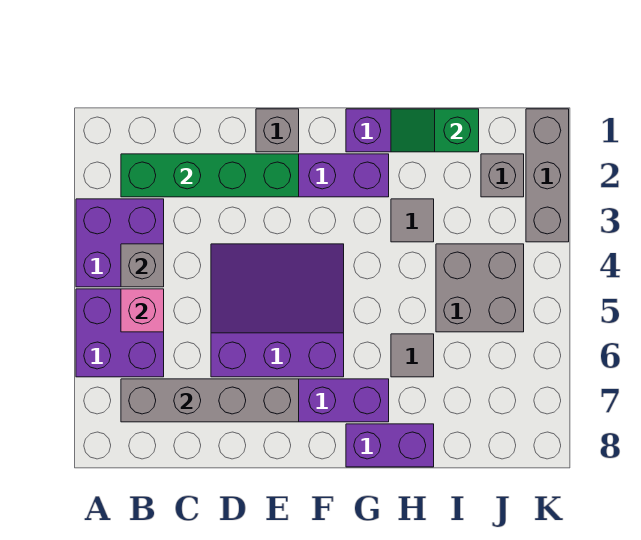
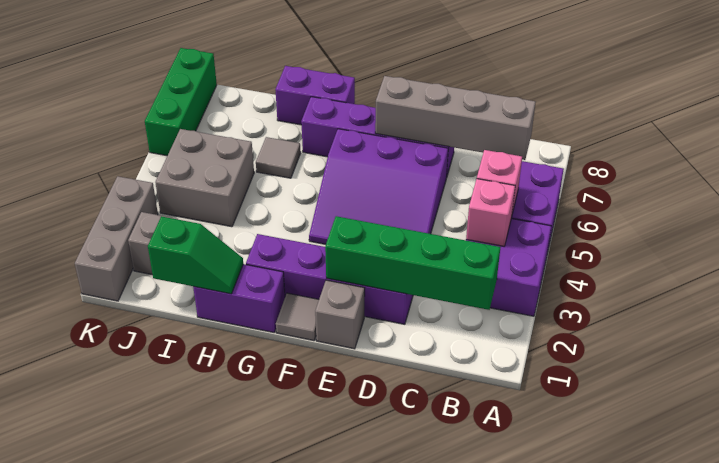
grey brick B4 level 2 -> pink brick B4 level 2
grey tile H3 level 1 -> grey tile F1 level 1
none -> green brick K6:K8 level 1

